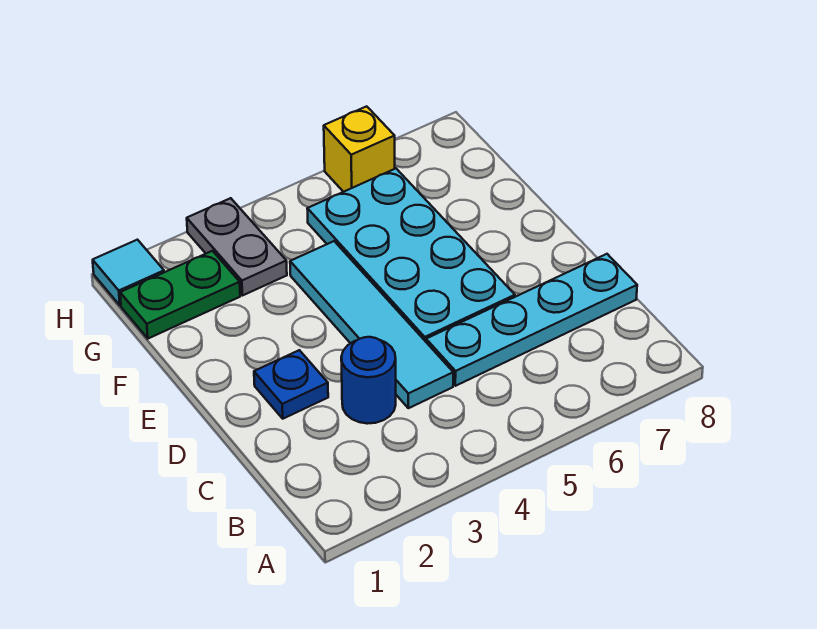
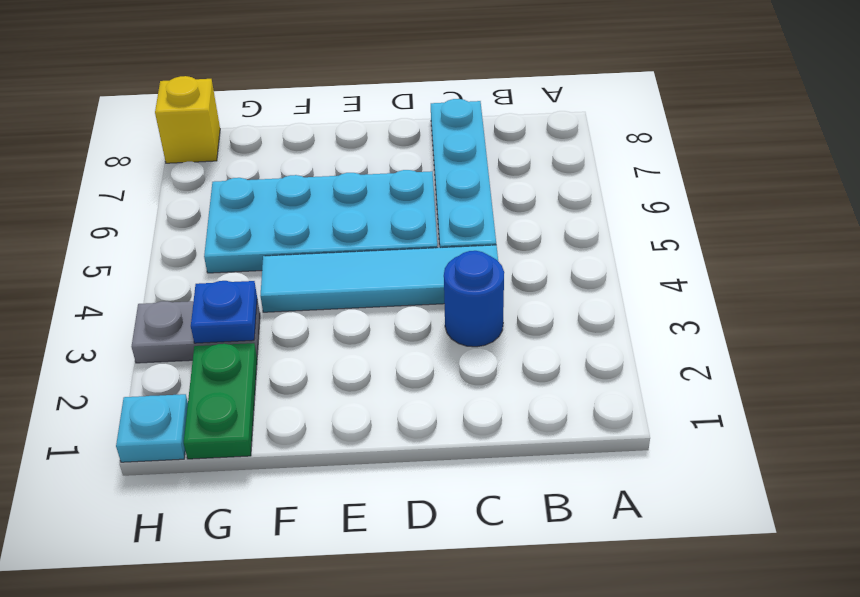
blue plate D2 level 1 -> blue plate G3 level 2
cyan tile H1 level 1 -> cyan plate H1 level 1
yellow brick H6 level 1 -> yellow brick H8 level 1

